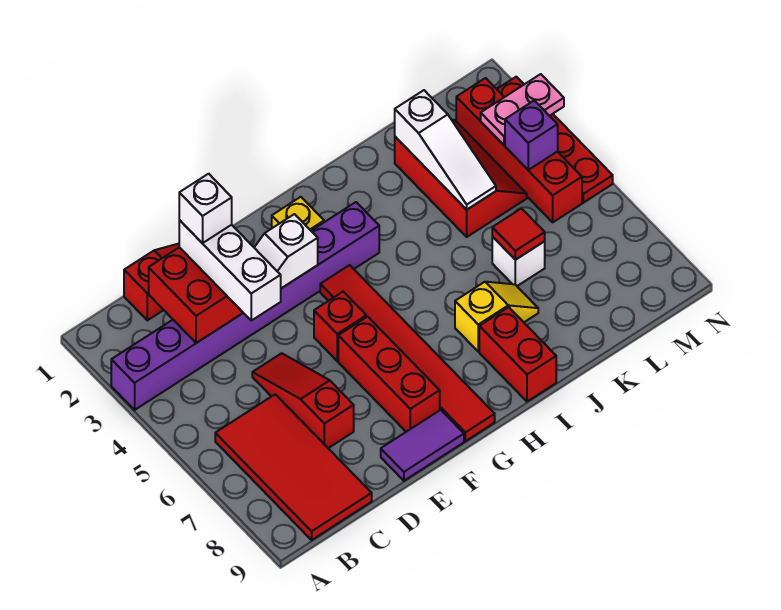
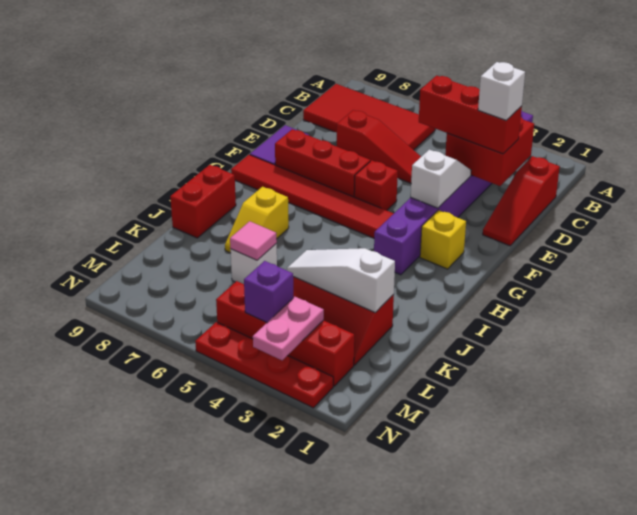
white brick D2:D4 level 3 -> red brick D2:D4 level 3
red brick I8:I9 level 1 -> red brick I9:J9 level 1
red tile K6 level 2 -> pink tile K6 level 2

